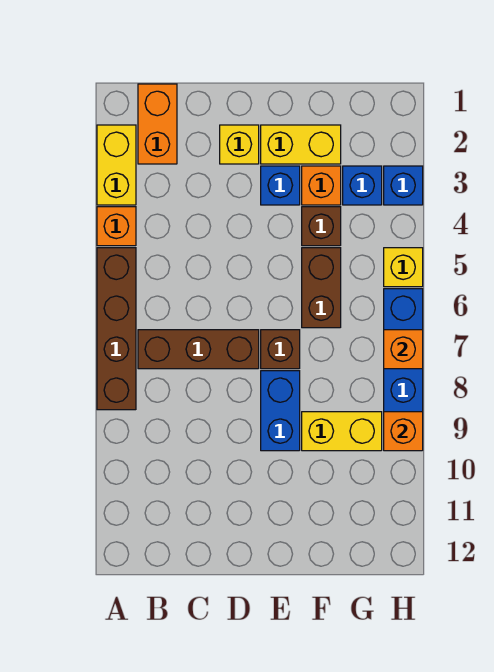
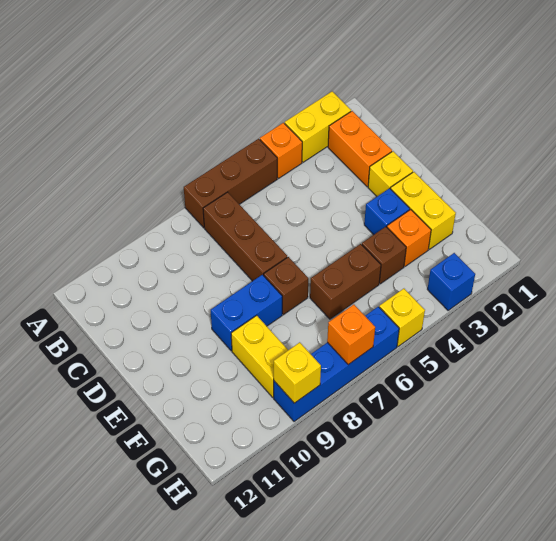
brown brick A5:A8 level 1 -> brown brick A5:A7 level 1
orange brick B1:B2 level 1 -> orange brick B2:C2 level 1
blue brick G3 level 1 -> none
orange brick H9 level 2 -> yellow brick H9 level 2

